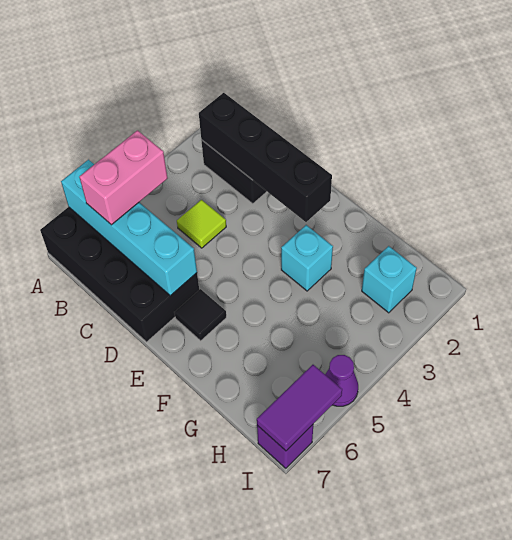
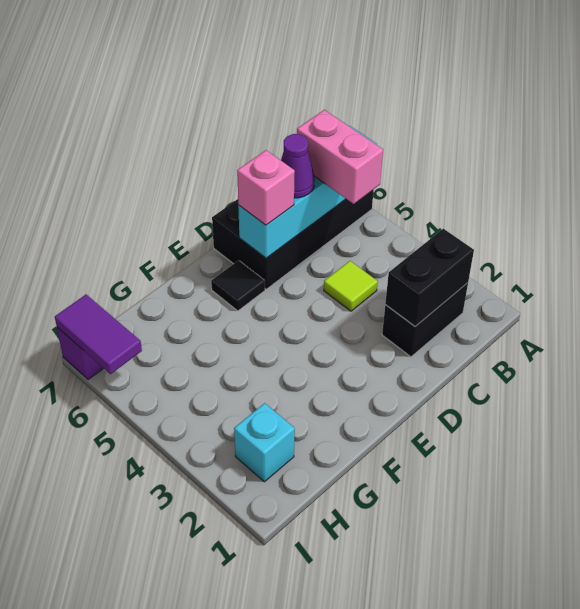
black brick B2:E2 level 2 -> black brick B2:C2 level 2
none -> pink brick D6 level 3
cyan brick F3 level 1 -> none
purple cone I5 level 1 -> purple cone C6 level 3

